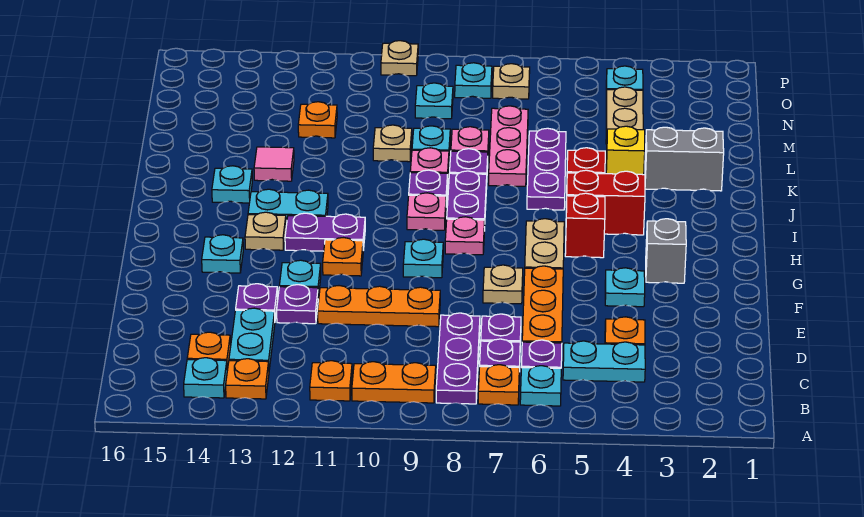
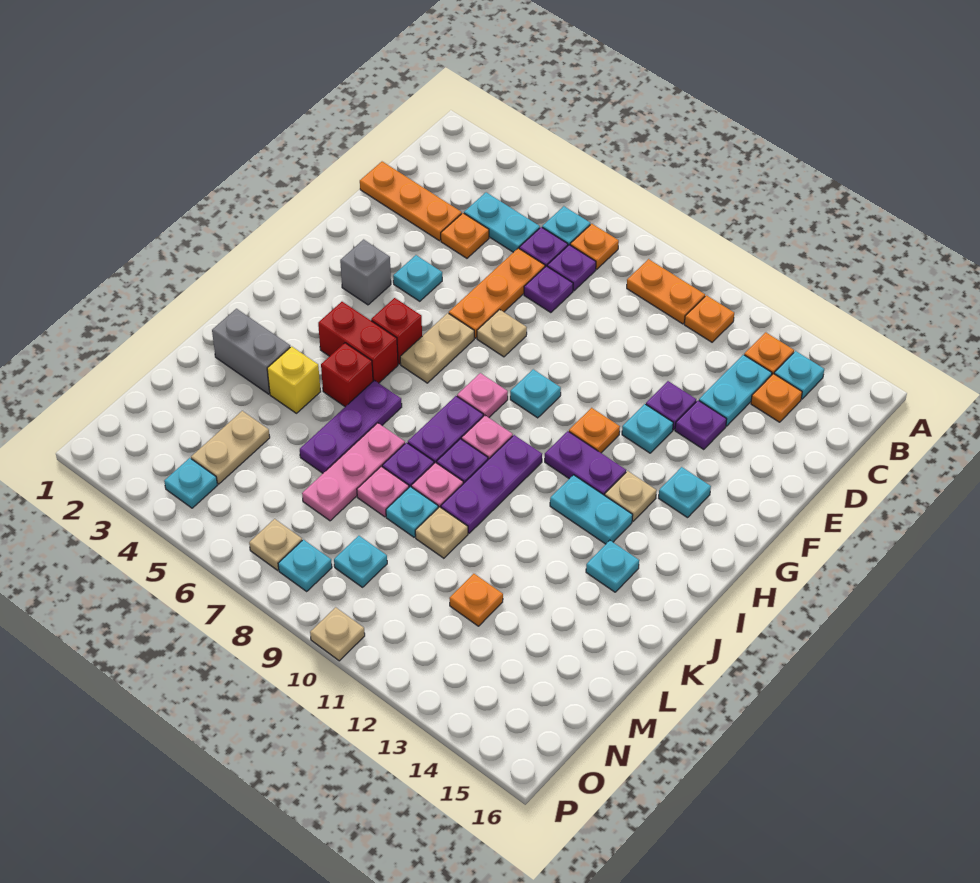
purple plate B8:D8 level 1 -> purple plate I10:K10 level 1
orange plate E9:E11 level 1 -> orange plate D1:D3 level 1
pink tile K13 level 1 -> none

